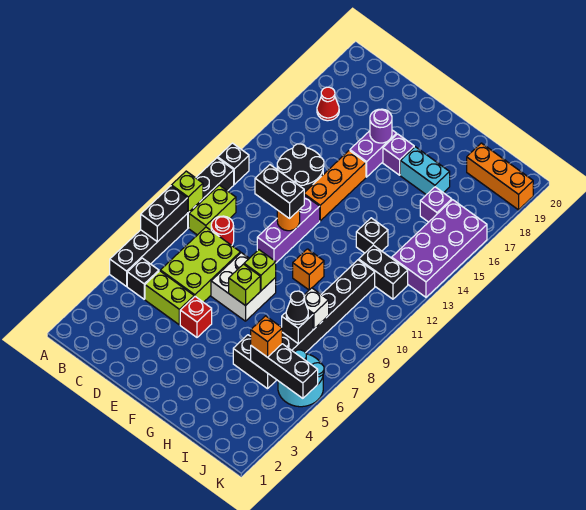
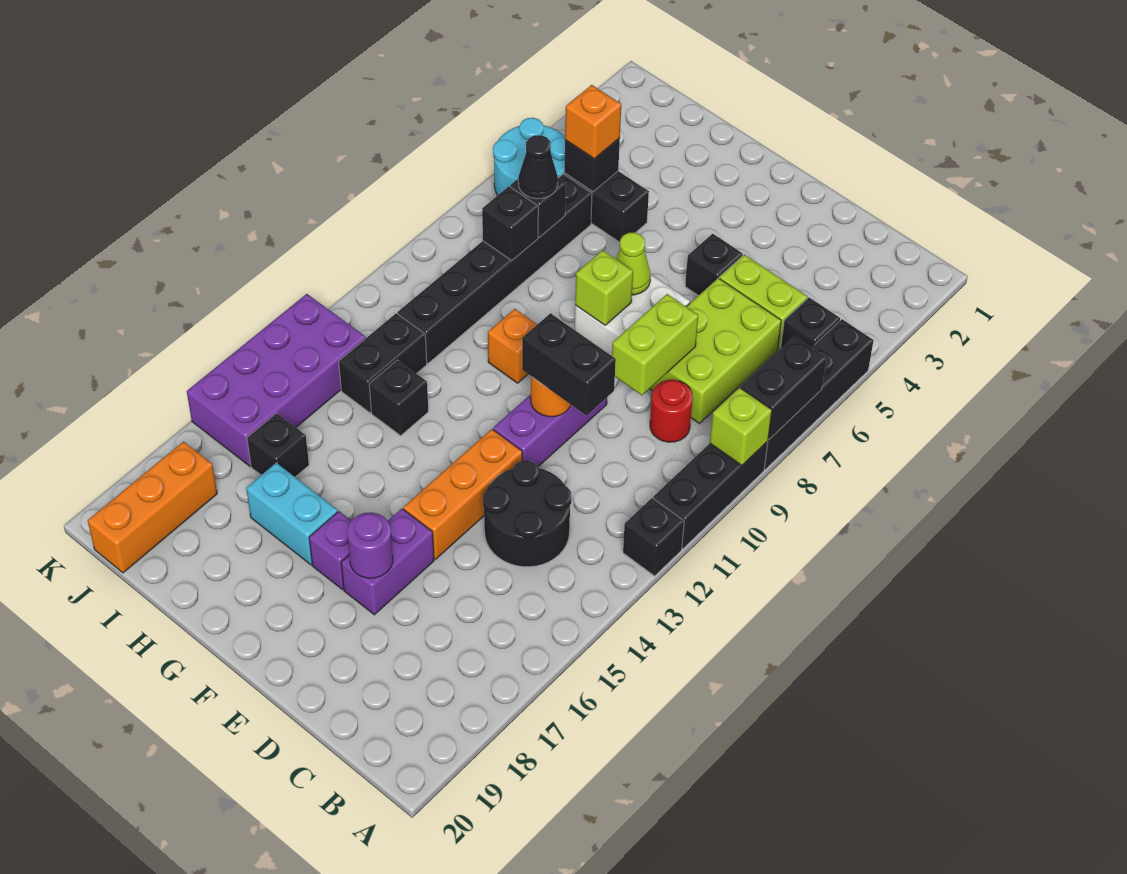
lime brick B9:B10 level 1 -> lime brick D8:D9 level 2
red cone B17 level 1 -> none
red brick E5 level 1 -> black brick E5 level 1
lime brick F7 level 2 -> lime cone F7 level 2
black brick I5:K5 level 2 -> black brick I5 level 2
white brick I8 level 2 -> black brick I8 level 2
black brick I12:J12 level 1 -> black brick I12:I13 level 1
purple brick I16 level 1 -> black brick I16 level 1
orange brick I19:K19 level 1 -> orange brick J18:J20 level 1

